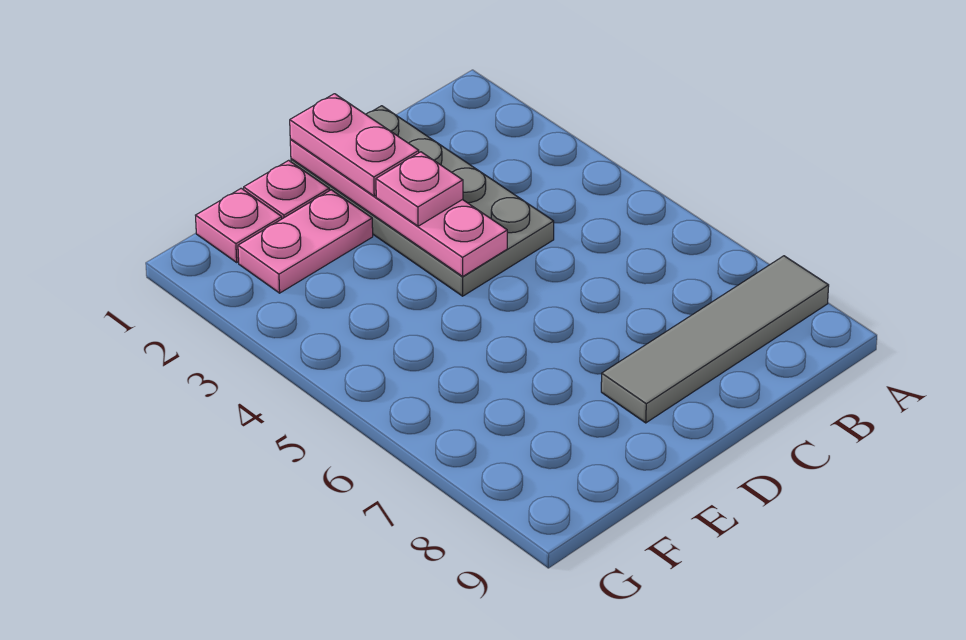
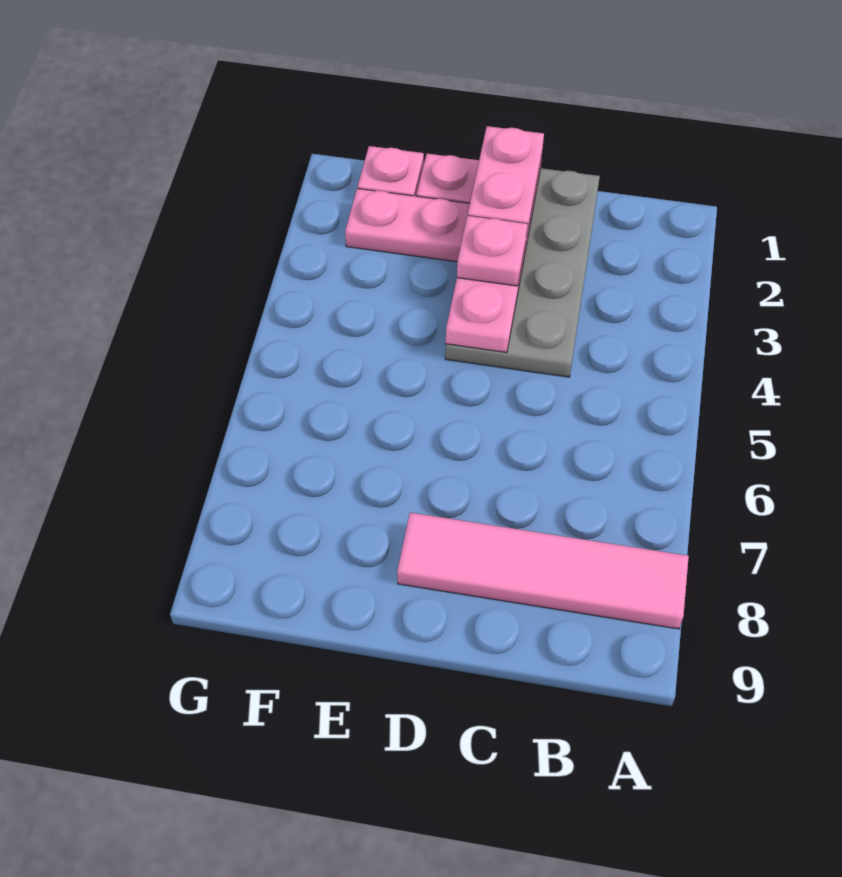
grey tile A8:D8 level 1 -> pink tile A8:D8 level 1

